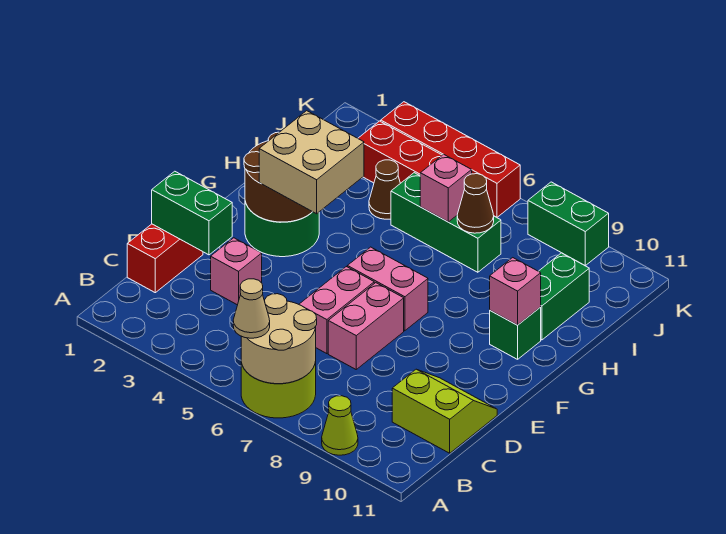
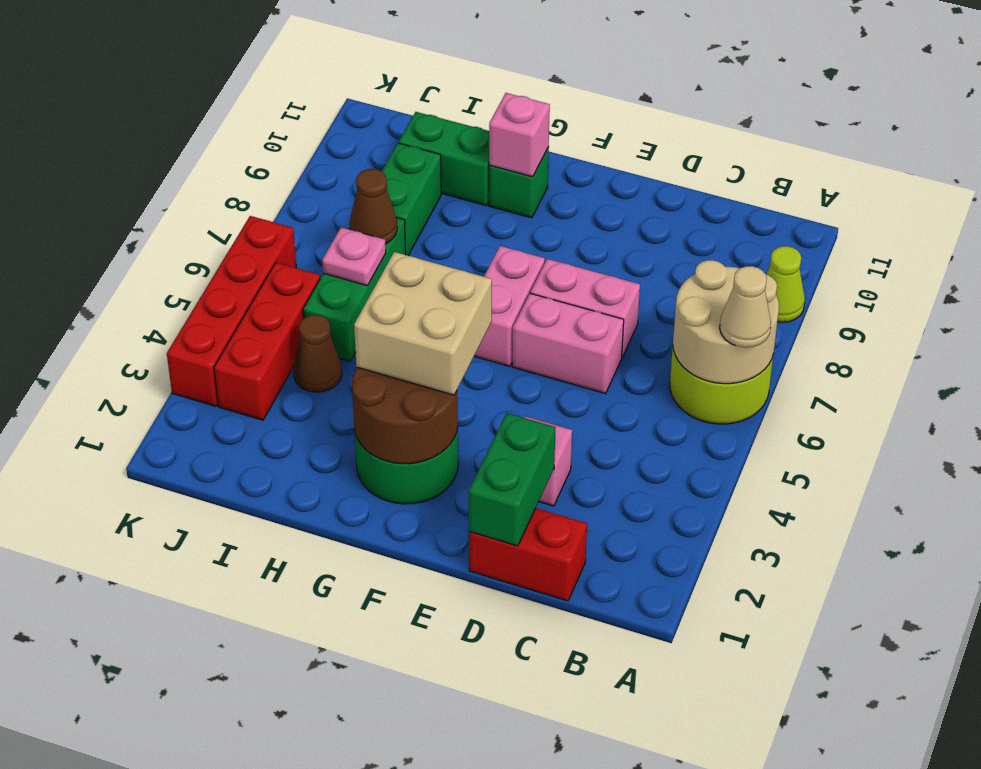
lime slope C10:D11 level 1 top C -> none
pink brick I6 level 2 -> pink plate I6 level 2
green brick K8:K9 level 1 -> green brick I8:I9 level 1

